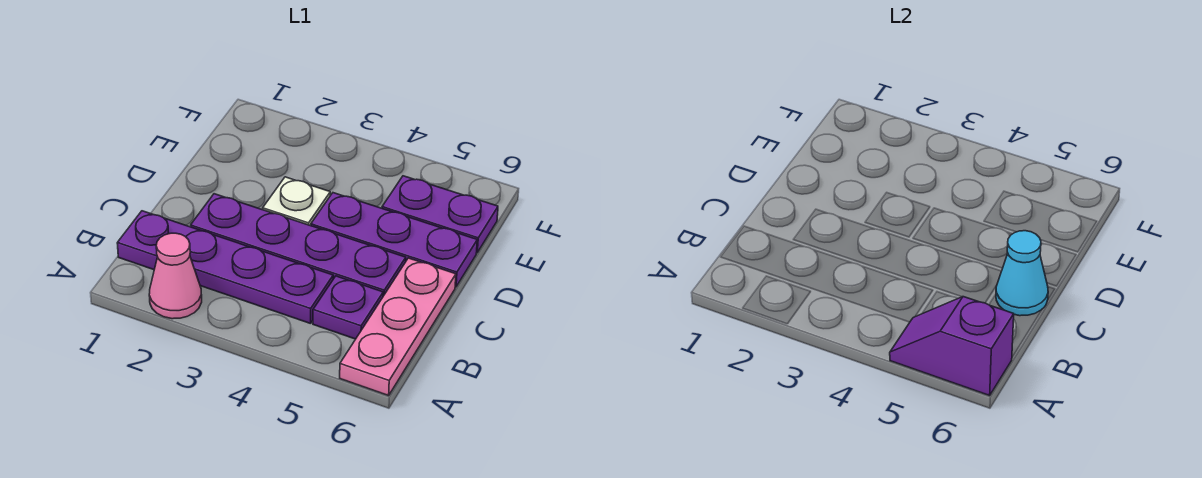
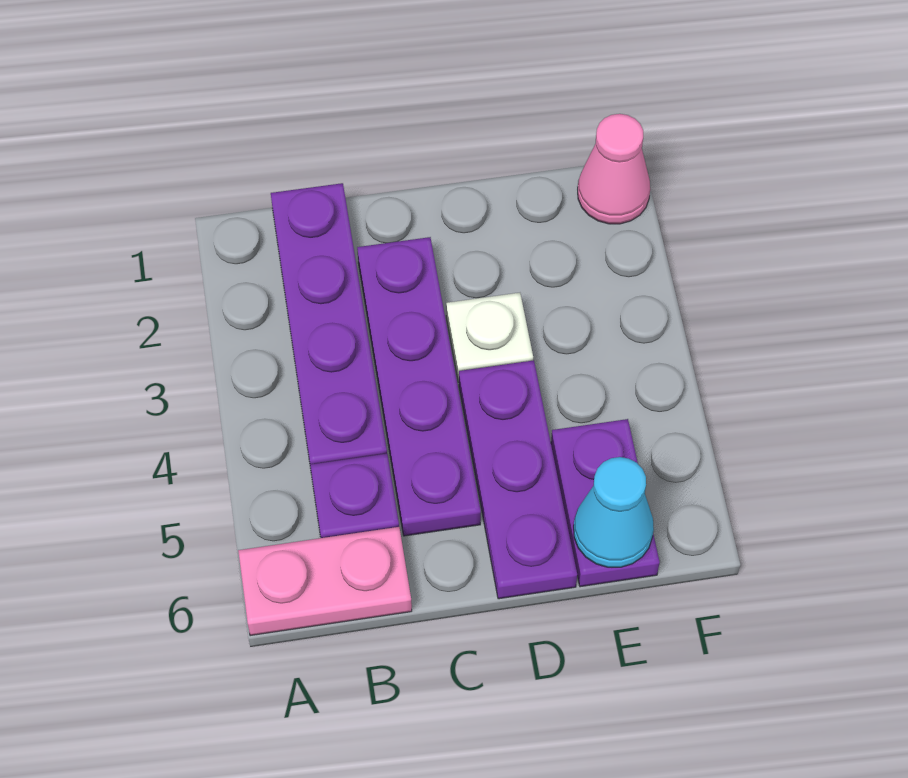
pink cone A2 level 1 -> pink cone F1 level 1
purple slope A5:A6 level 2 top 6 -> none
pink plate A6:C6 level 1 -> pink plate A6:B6 level 1
cyan cone C6 level 2 -> cyan cone E6 level 2

